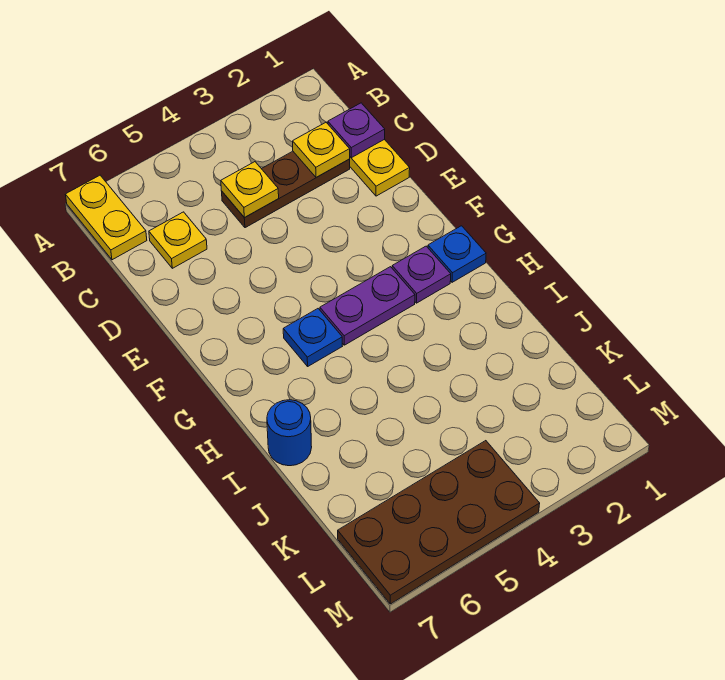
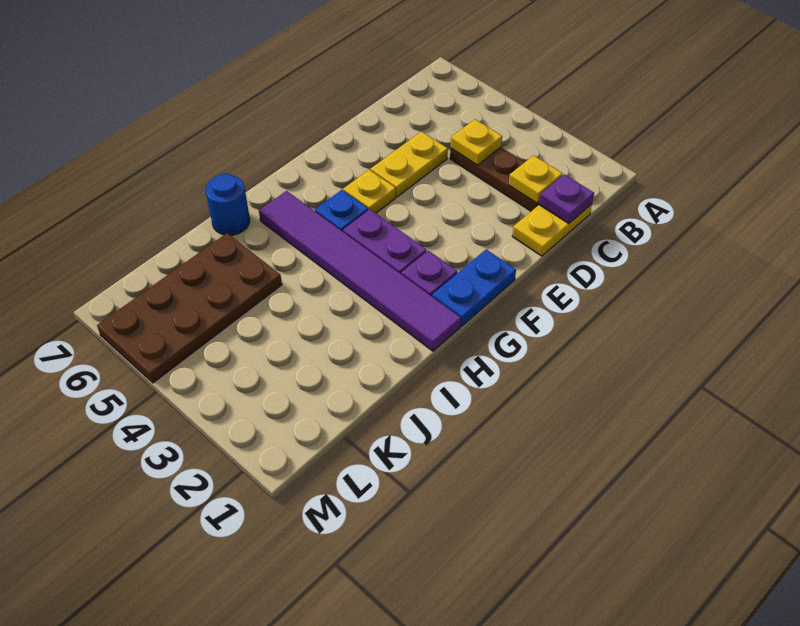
yellow plate A7:B7 level 1 -> yellow plate D5:E5 level 1
yellow plate C6 level 1 -> yellow plate F5 level 1
blue plate G1 level 1 -> blue plate F1:G1 level 1
none -> purple tile H1:H6 level 1
brown plate L4:M7 level 1 -> brown plate J5:M6 level 1

